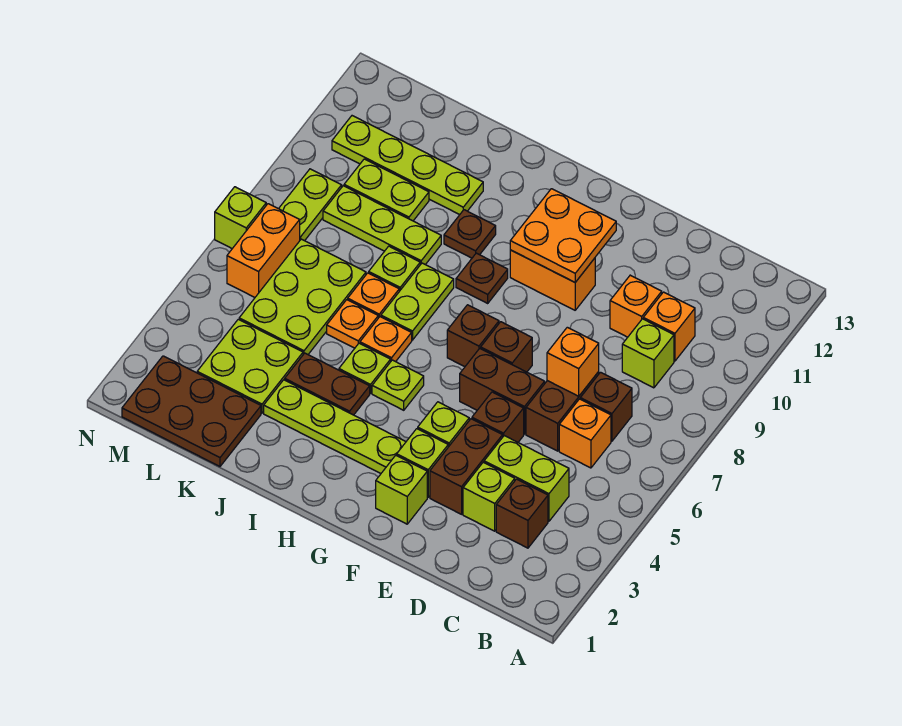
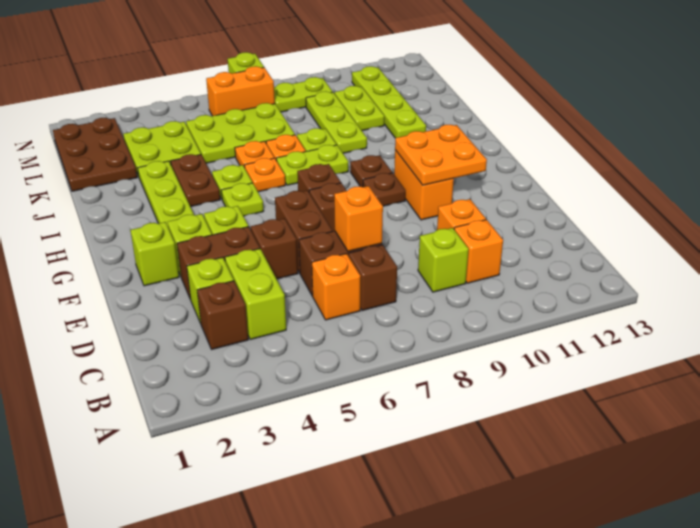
brown plate I10 level 1 -> brown plate G9 level 1

